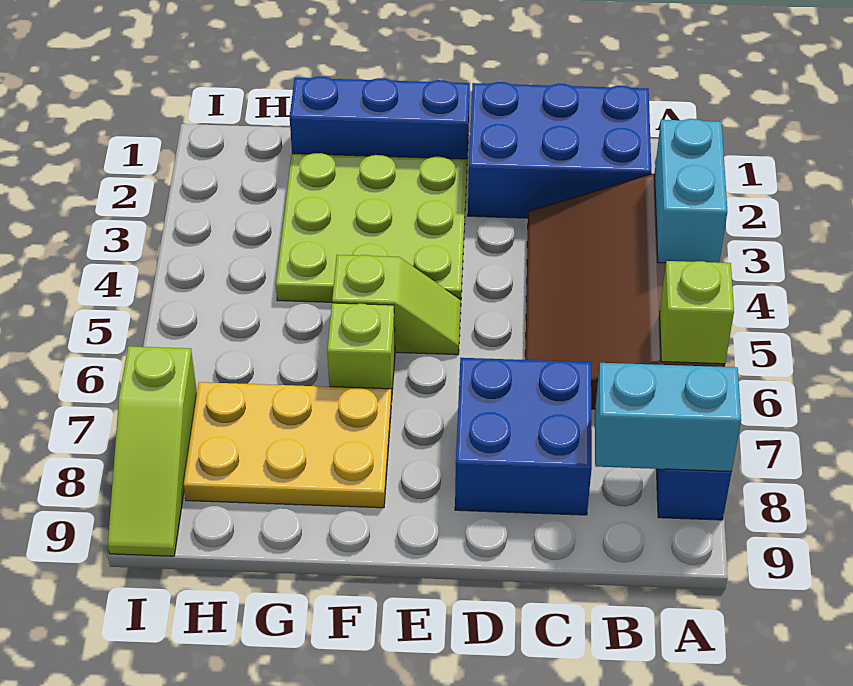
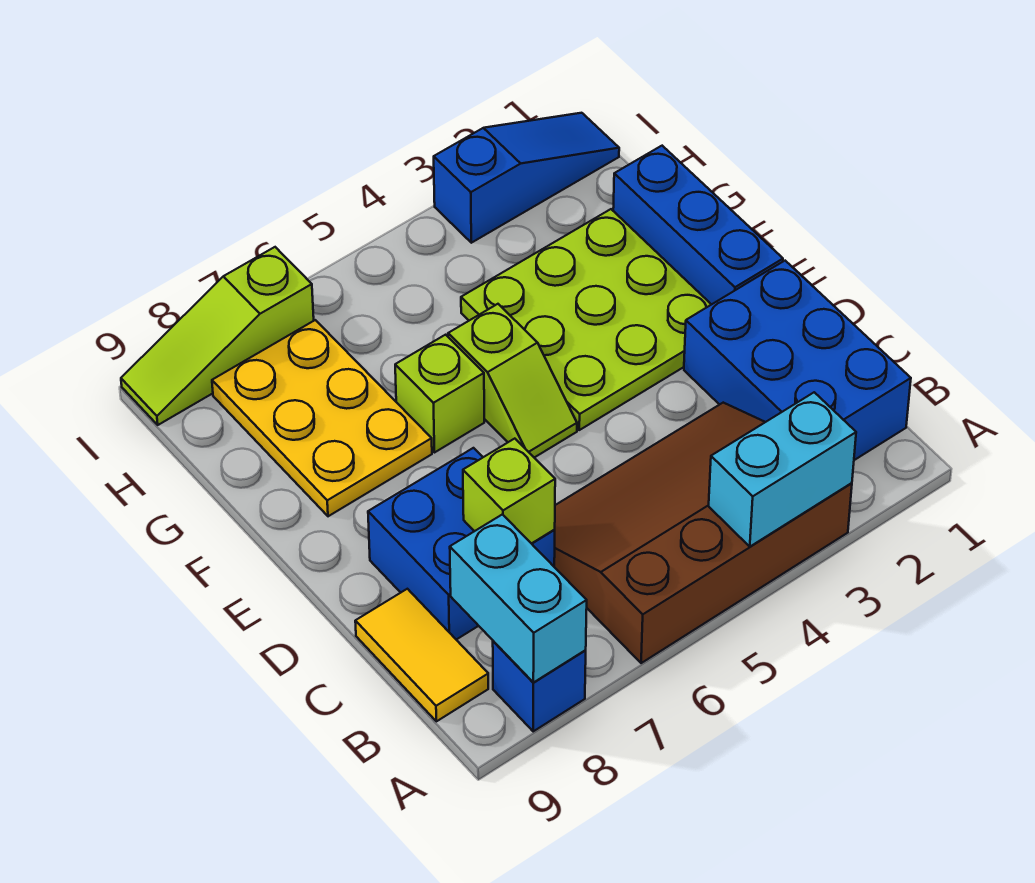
lime brick A6 level 2 -> lime brick C7 level 2
none -> yellow tile B9:C9 level 1
none -> blue slope I1:I3 level 1 top 3

